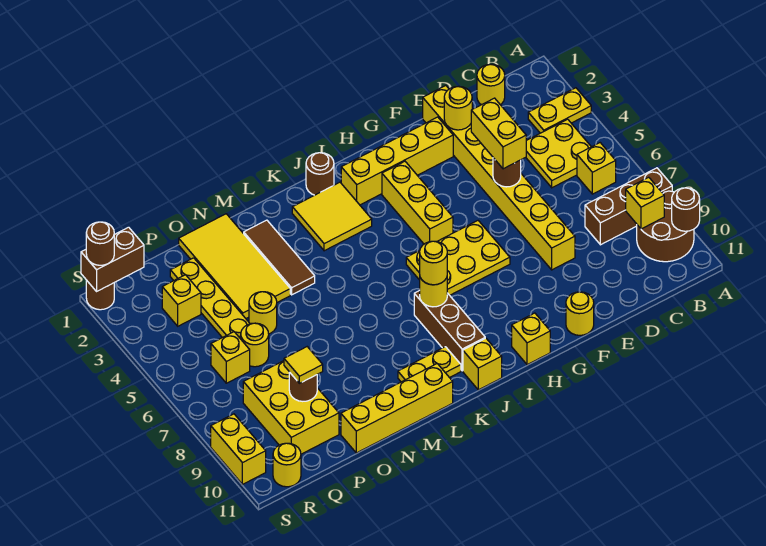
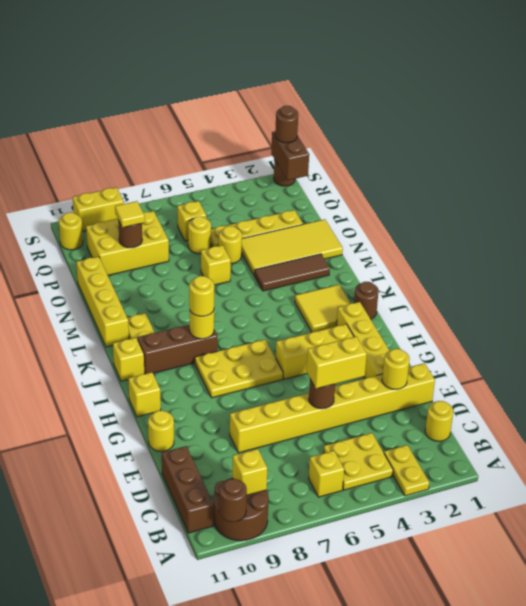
brown brick A8:C8 level 1 -> brown brick B11:D11 level 1
yellow plate G6:I7 level 1 -> yellow plate H6:I8 level 1
yellow brick Q3 level 1 -> yellow brick N6 level 1

